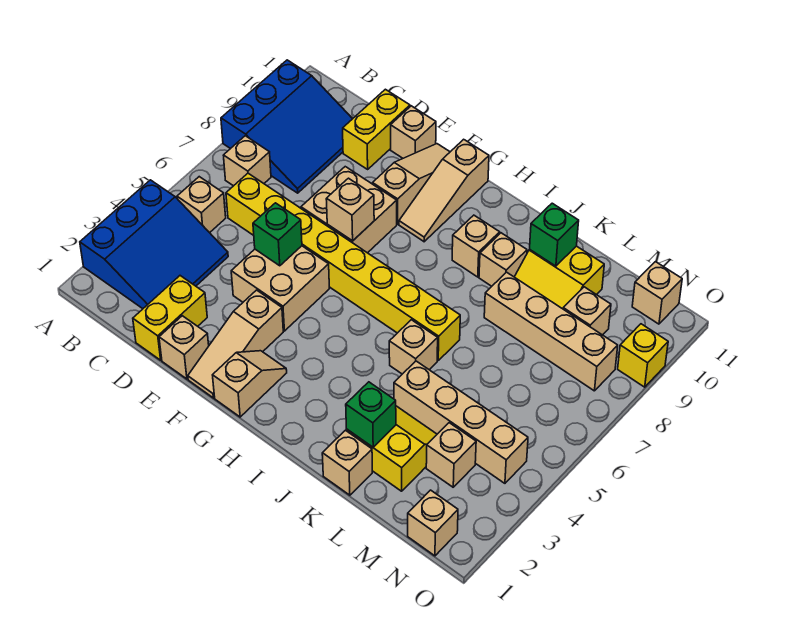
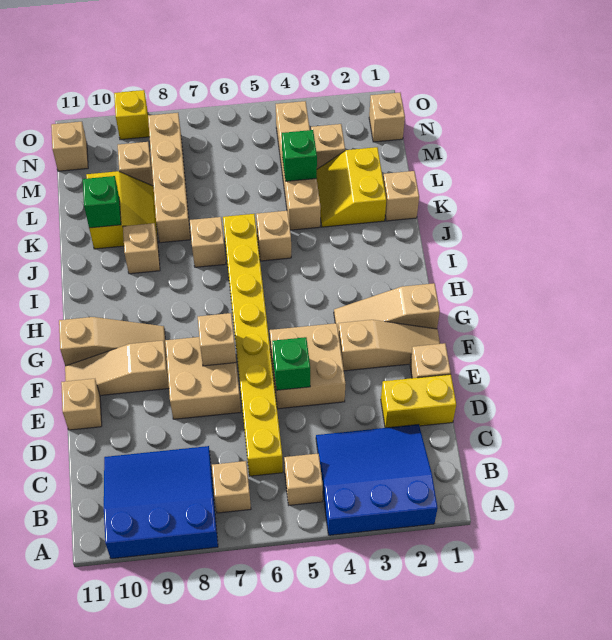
yellow brick D10:D11 level 1 -> none
tan slope G1:G2 level 1 top 1 -> tan slope G1:G3 level 1 top 1
tan brick I9 level 1 -> tan brick J7 level 1
green brick K2 level 2 -> green brick L4 level 2

